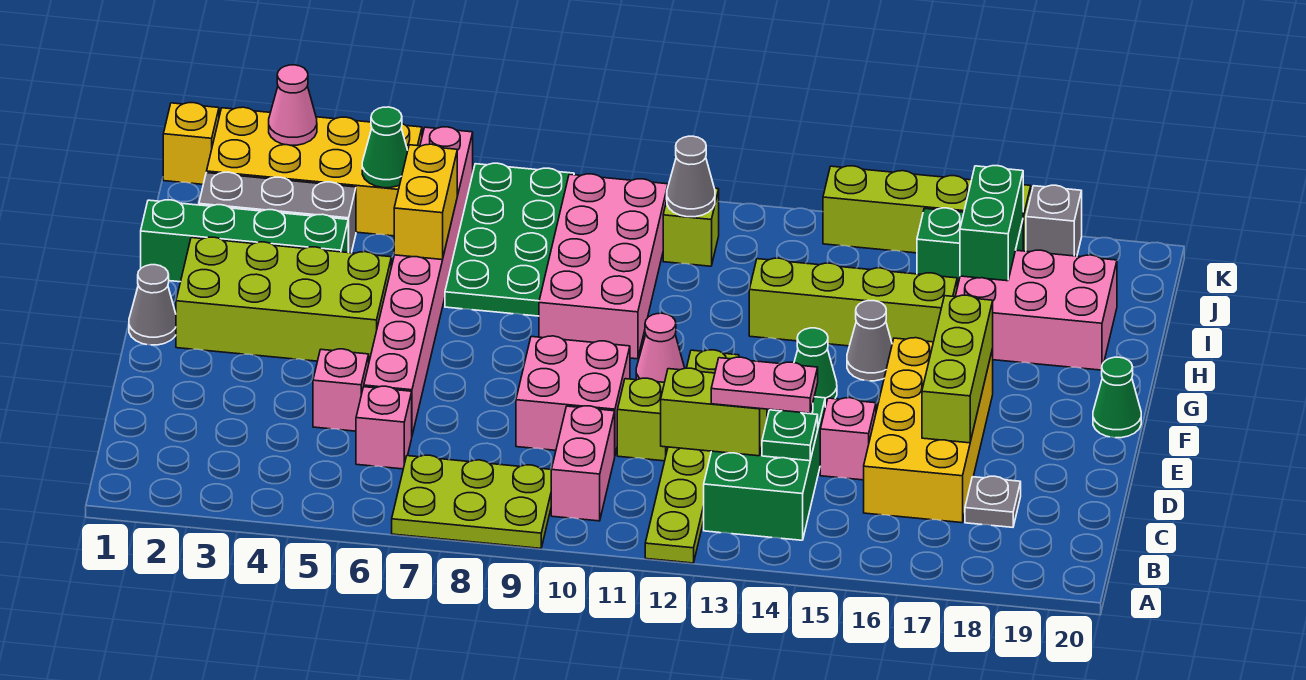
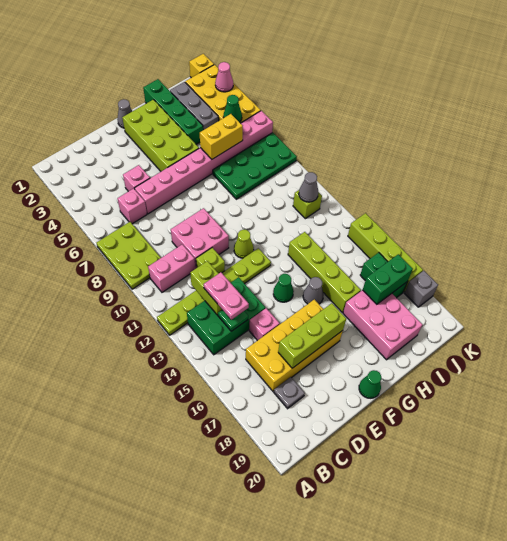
pink cone F11 level 1 -> lime cone F11 level 1
pink brick G9:J10 level 1 -> none

